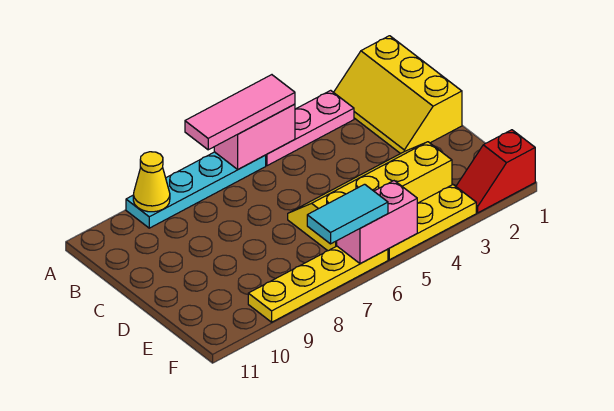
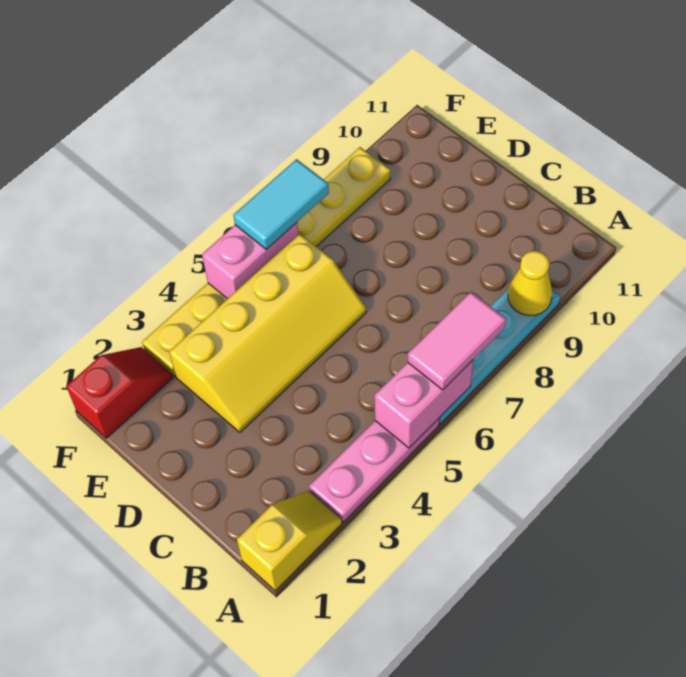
yellow slope A1:C2 level 1 top 1 -> yellow slope A1:A2 level 1 top 1
pink tile A5:A7 level 3 -> pink tile A6:A7 level 3

